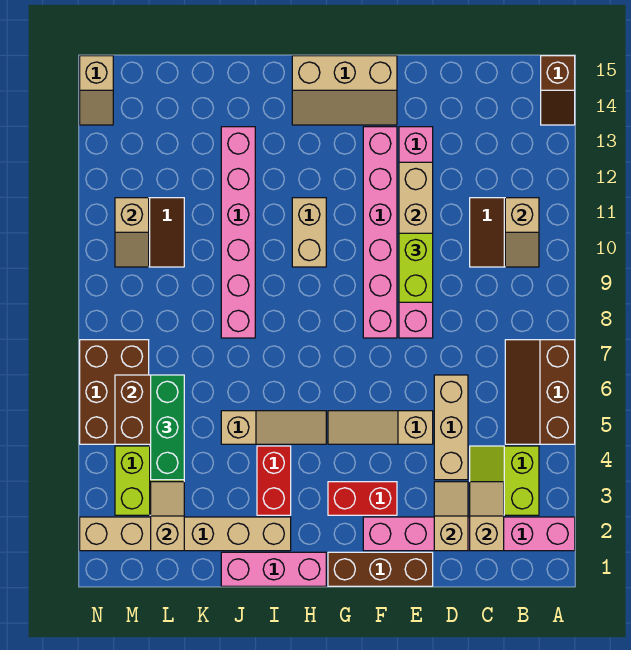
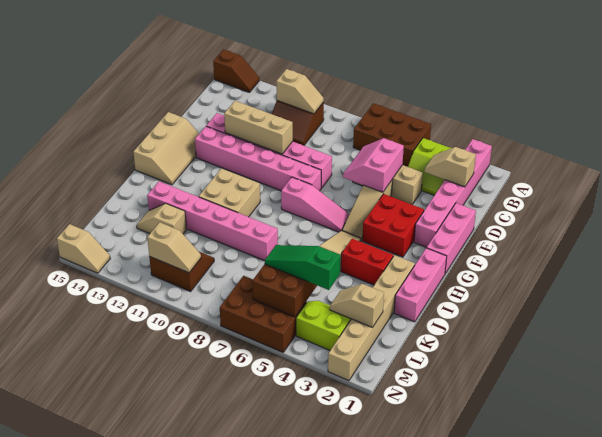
brown slope A5:B7 level 1 top A -> brown brick A5:B7 level 1
tan slope D2:D3 level 2 top 2 -> tan slope K12:K13 level 1 top 12
none -> pink slope D5:E6 level 2 top 5
brown brick E1:G1 level 1 -> pink brick E1:G1 level 1
lime brick E9:E10 level 3 -> none
red brick F3:G3 level 1 -> red brick F3:G4 level 1
none -> pink slope G6:G8 level 1 top 8
tan brick H10:H11 level 1 -> tan brick H10:I11 level 1
green brick L4:L6 level 3 -> green slope L4:L6 level 3 top 4

